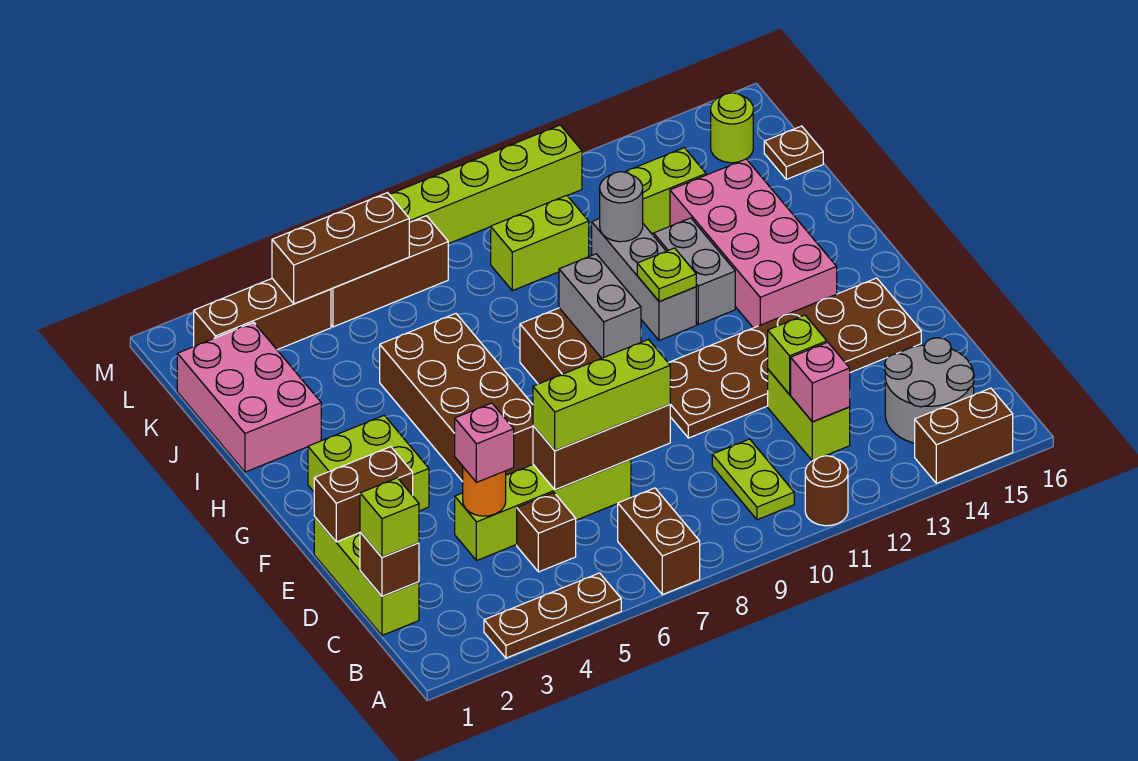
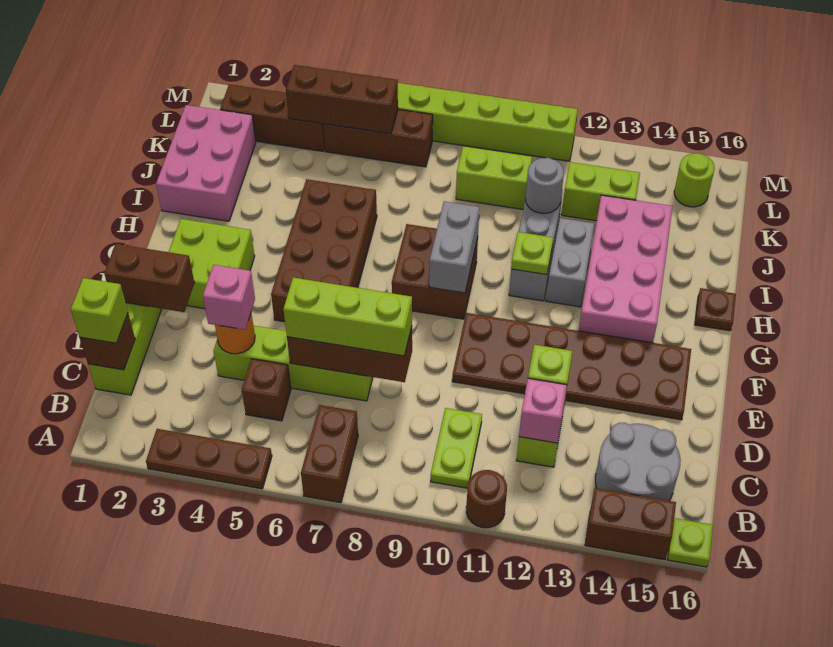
none -> lime plate A16 level 1
brown plate K16 level 1 -> brown plate H16 level 1

